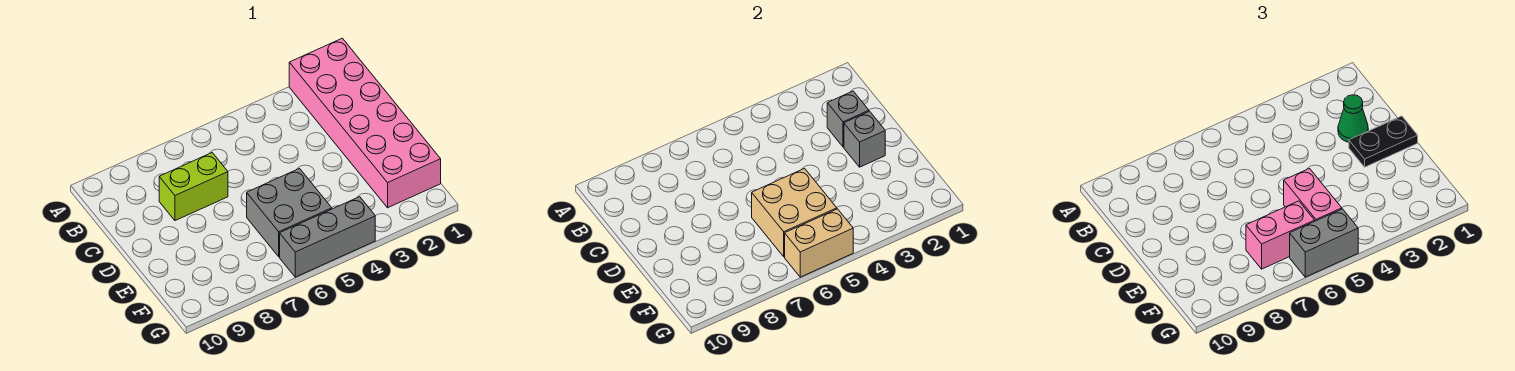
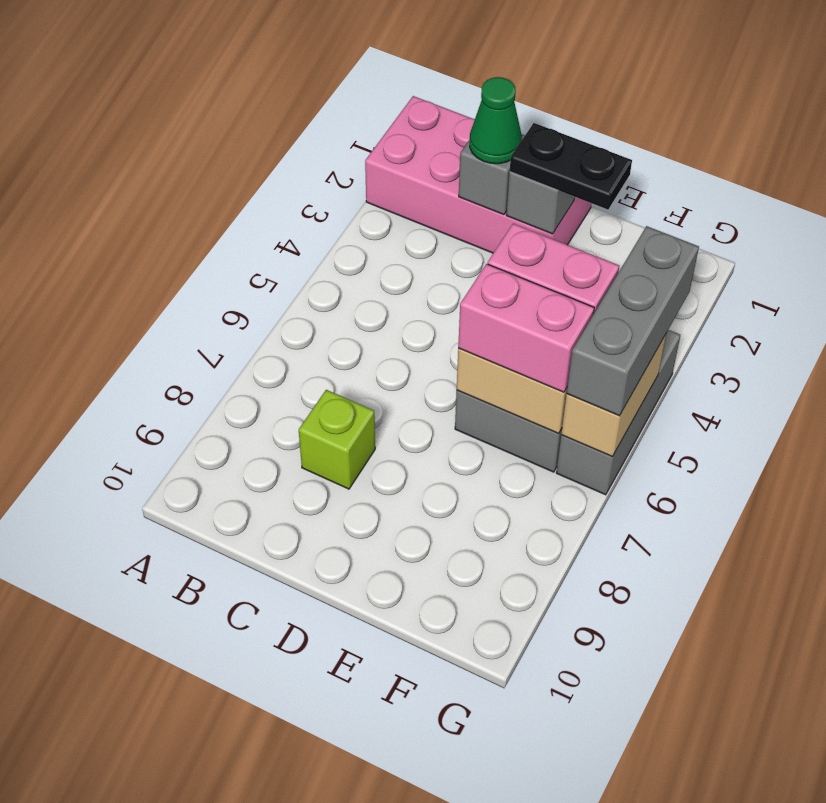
pink brick A1:F2 level 1 -> pink brick A1:D2 level 1
lime brick C7:C8 level 1 -> lime brick C8 level 1
black plate D1:D2 level 3 -> black plate D2:E2 level 3
pink brick F6:F7 level 3 -> pink brick E6:F6 level 3
grey brick G5:G6 level 3 -> grey brick G4:G6 level 3

